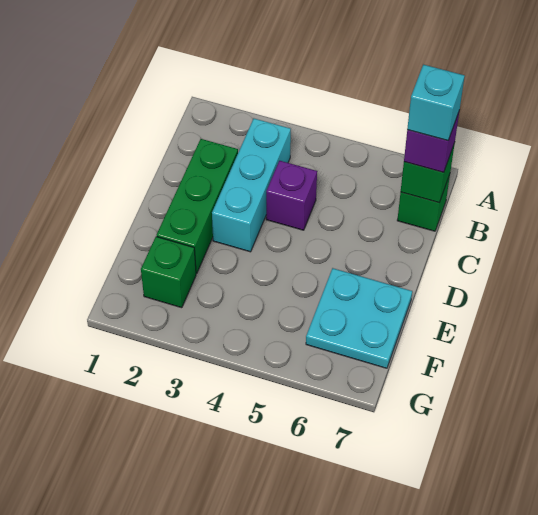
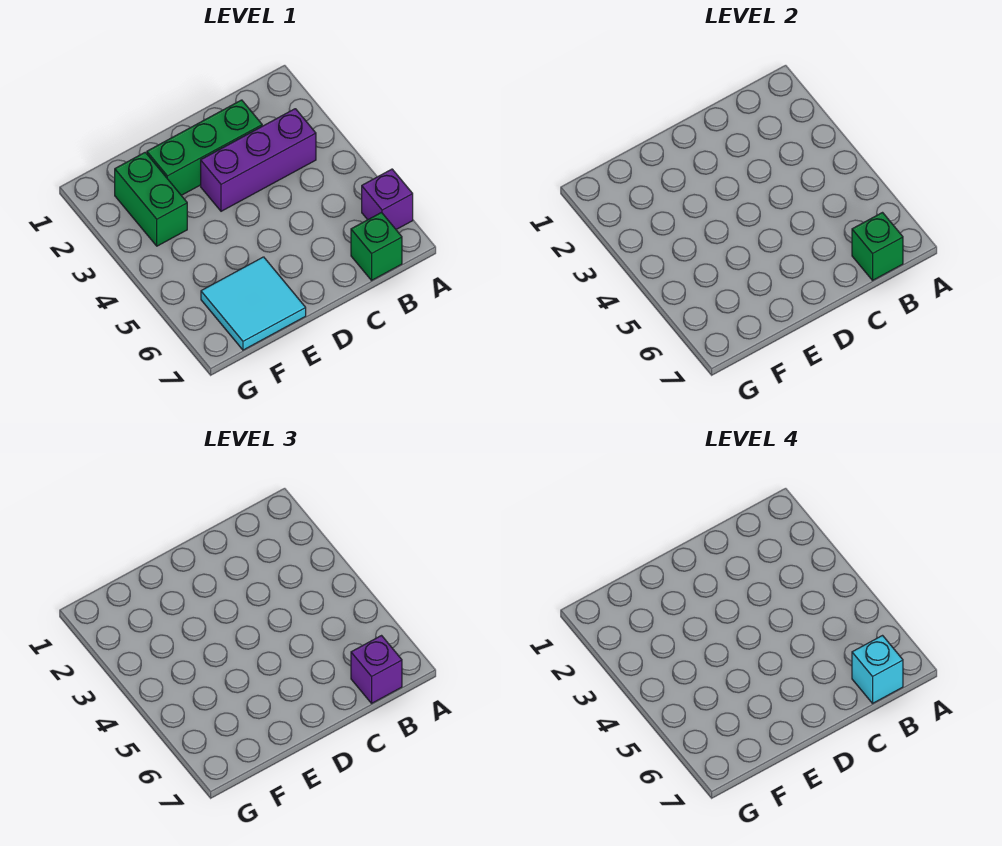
cyan brick B3:D3 level 1 -> purple brick B3:D3 level 1
purple brick C4 level 1 -> purple brick A6 level 1
cyan plate E6:F7 level 1 -> cyan tile E6:F7 level 1
green brick F2 level 1 -> green brick F2:F3 level 1

